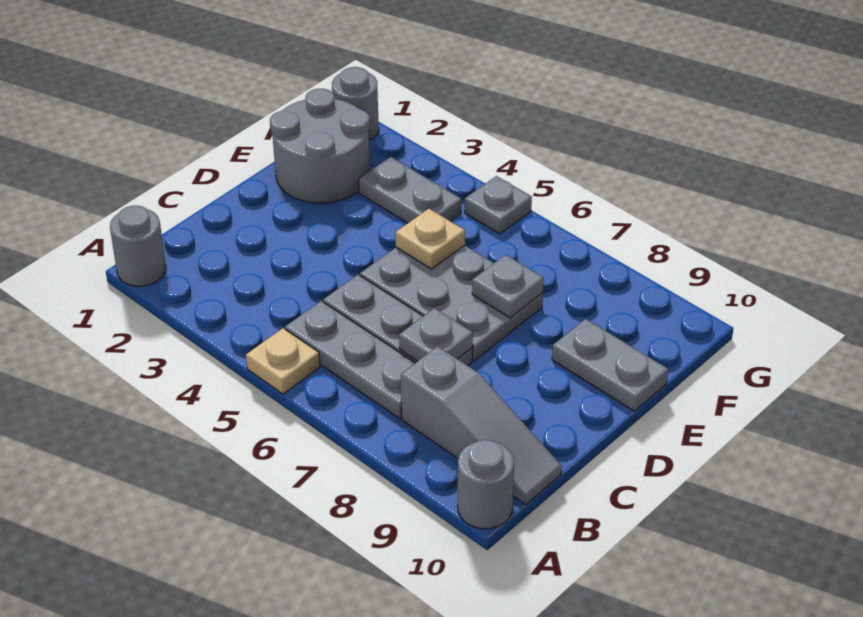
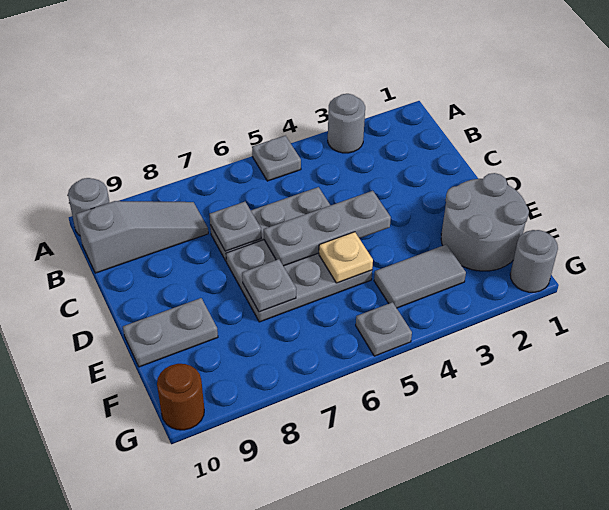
grey round brick A1 level 1 -> grey round brick A3 level 1
tan plate A5 level 1 -> grey plate A5 level 1
grey plate B5:B7 level 1 -> grey plate D4:D6 level 2
grey slope B8:B10 level 1 top 8 -> grey slope B8:B10 level 1 top 10
grey plate F3:F4 level 1 -> grey tile F3:F4 level 1
none -> brown round brick G10 level 1

